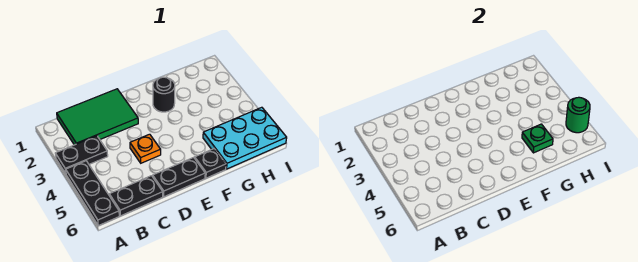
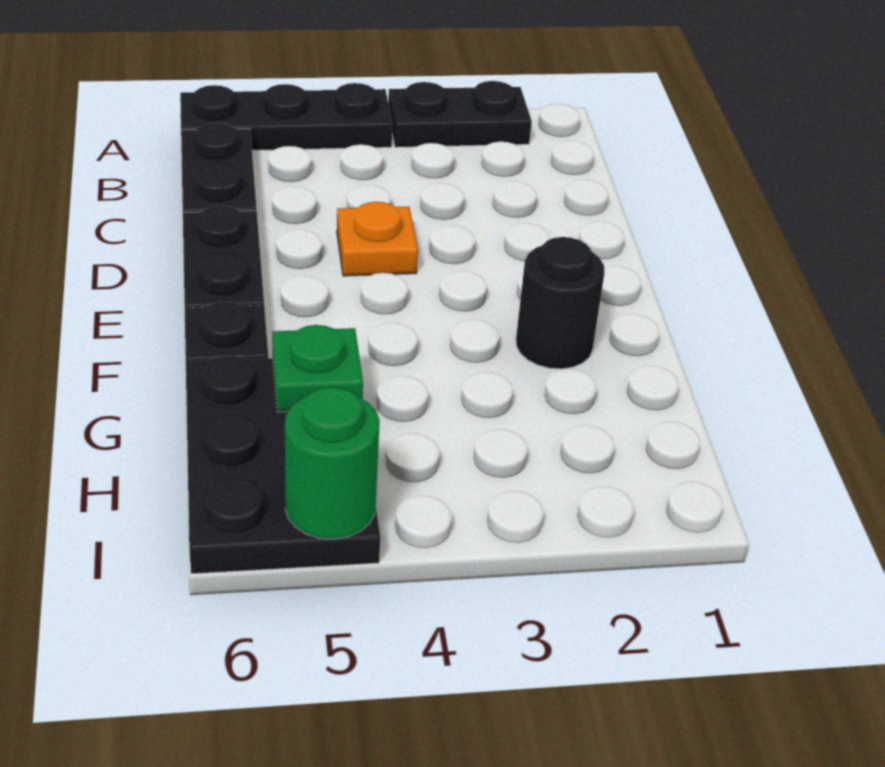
black plate A3:B3 level 1 -> black plate A2:A3 level 1
green tile B1:D2 level 1 -> none
cyan plate G5:I6 level 1 -> black plate G5:I6 level 1

